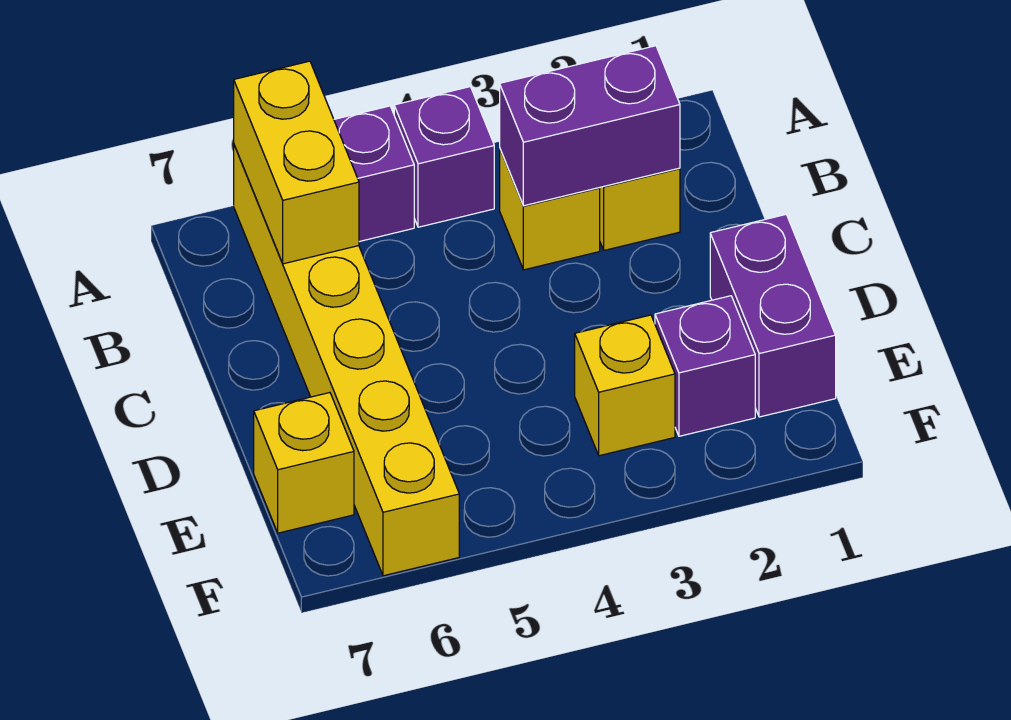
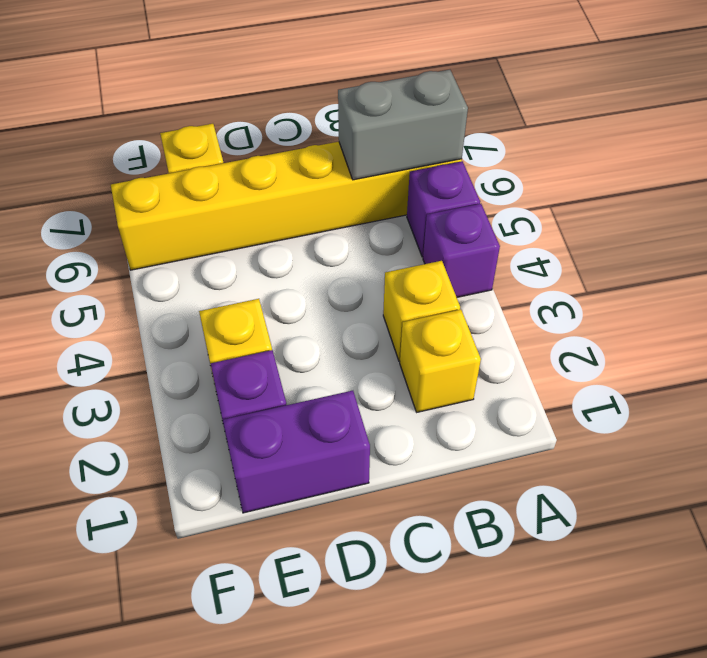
yellow brick A6:B6 level 2 -> grey brick A6:B6 level 2
purple brick B2:B3 level 2 -> none

